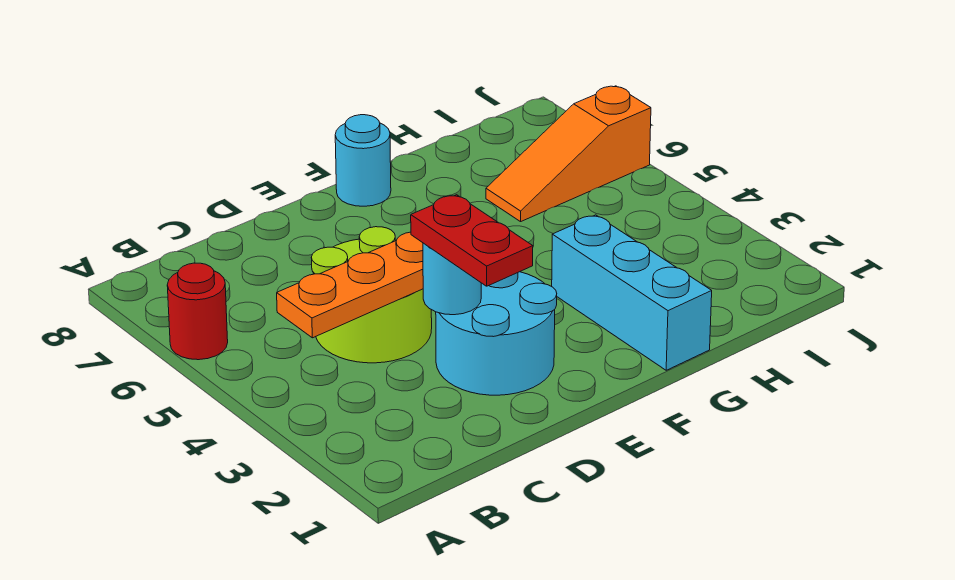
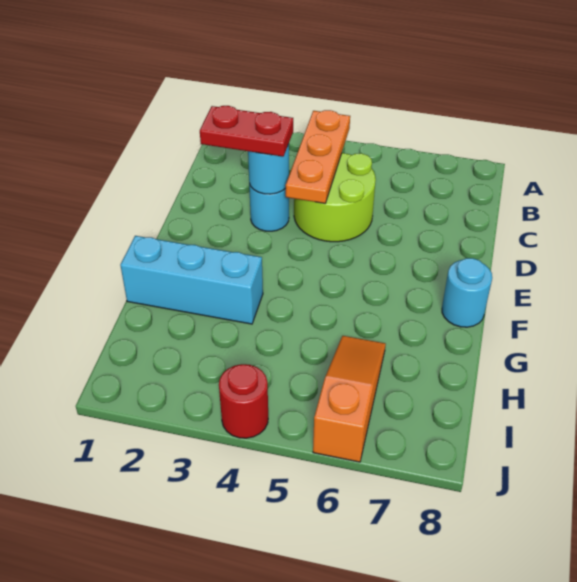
red round brick A6 level 1 -> red round brick J4 level 1
cyan round brick D2:E3 level 1 -> cyan round brick D3 level 1

